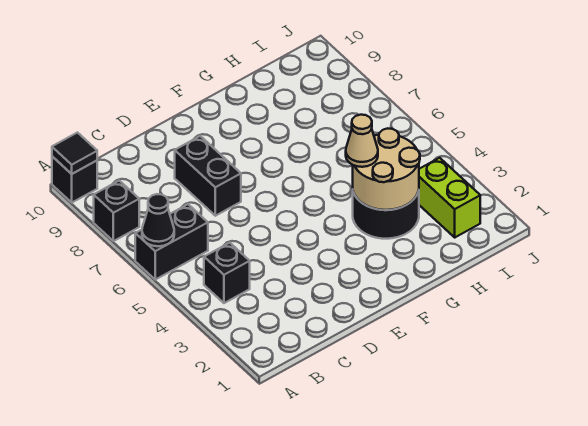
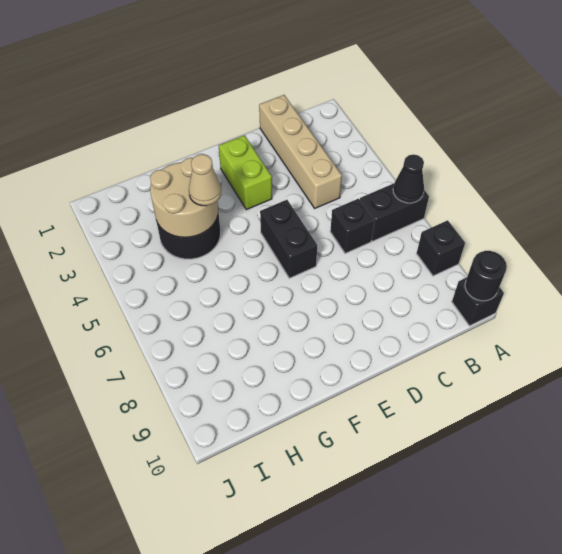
black tile A10 level 2 -> black round brick A10 level 2
black brick B4 level 1 -> black brick C6 level 1
none -> tan brick C1:C4 level 1
black brick D7:D8 level 1 -> black brick E5:E6 level 1
lime brick I2:I3 level 1 -> lime brick E2:E3 level 1

